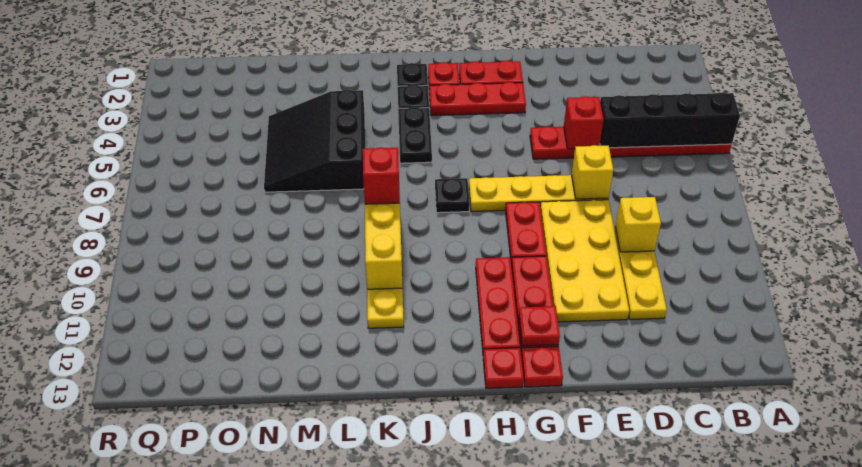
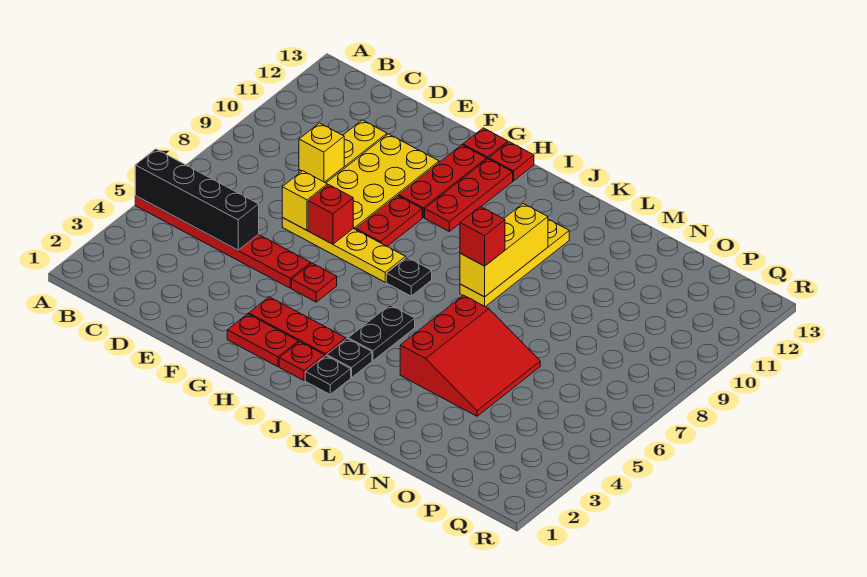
red brick E5 level 2 -> red brick F7 level 2
red plate G12 level 2 -> red plate G5 level 1
black slope L4:N6 level 1 top L -> red slope L4:N6 level 1 top L

